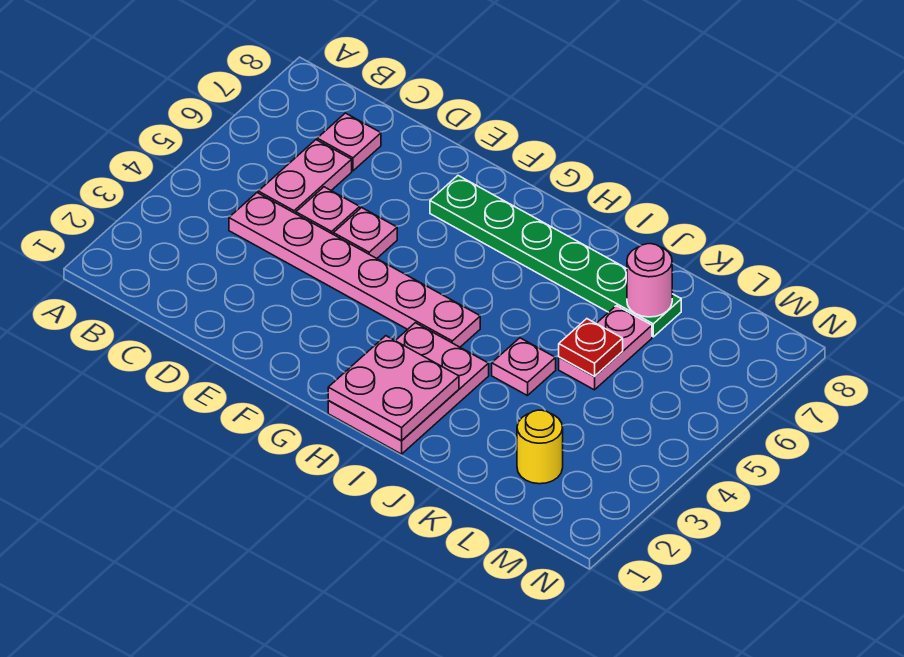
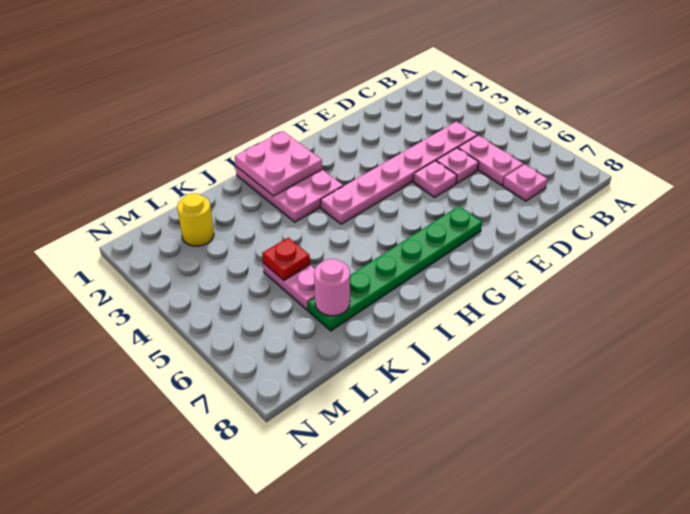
pink plate J4 level 1 -> none

